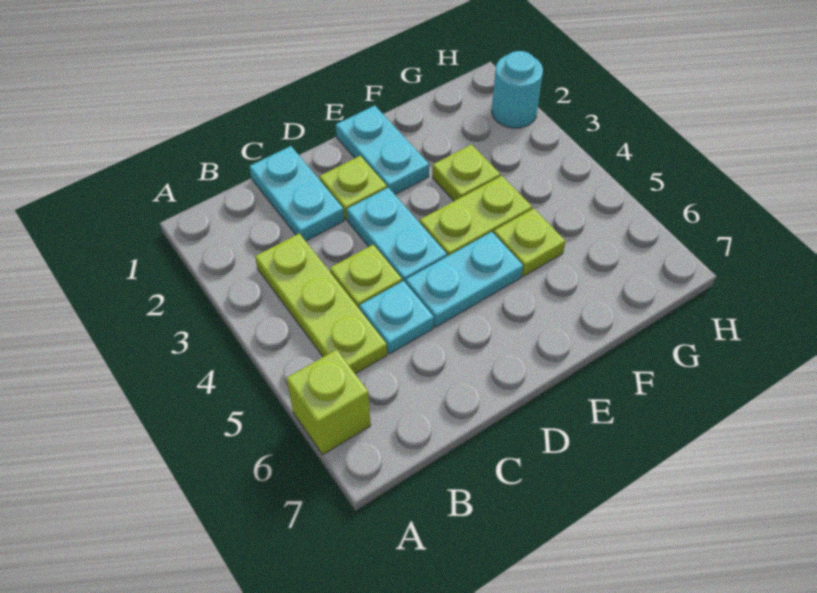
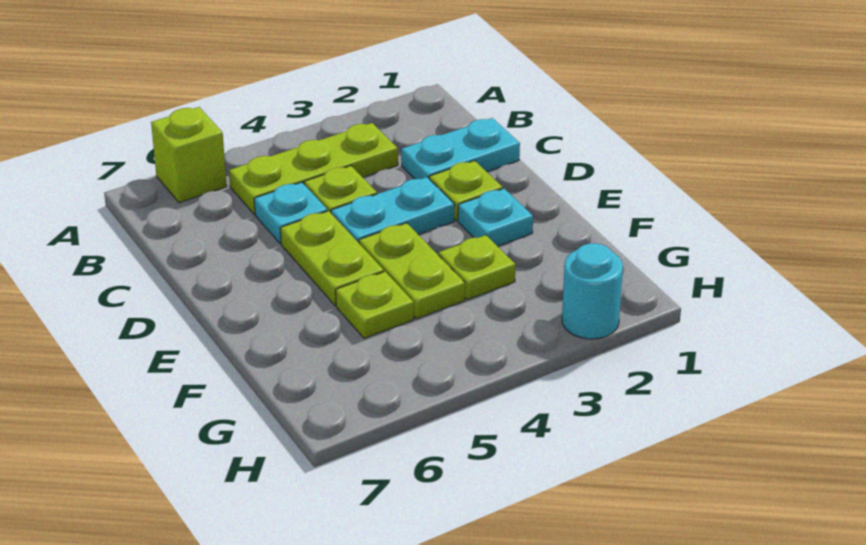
cyan plate D5:E5 level 1 -> lime plate D5:E5 level 1
cyan plate E1:E2 level 1 -> cyan plate E2 level 1

